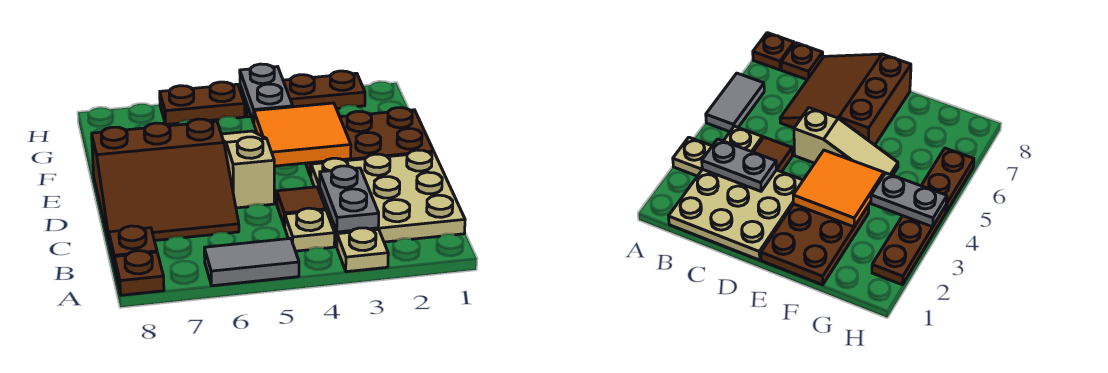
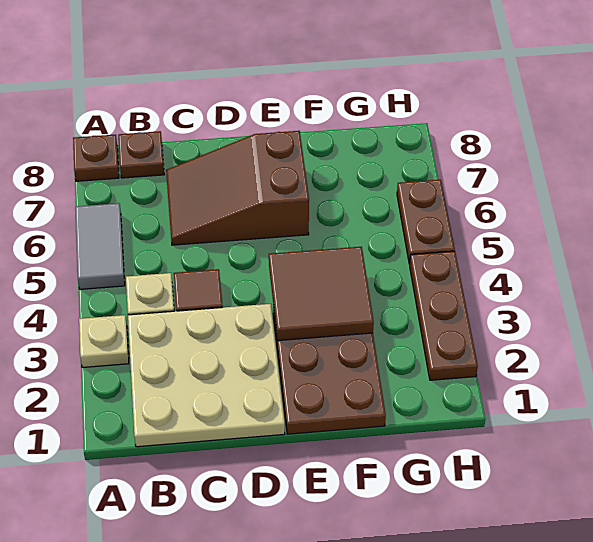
grey plate B3:C3 level 2 -> none
brown slope C6:E8 level 1 top E -> brown slope C6:E7 level 1 top E
tan slope D5:F5 level 1 top D -> none
orange tile E3:F4 level 2 -> brown tile E3:F4 level 2
grey plate G4:H4 level 2 -> none

